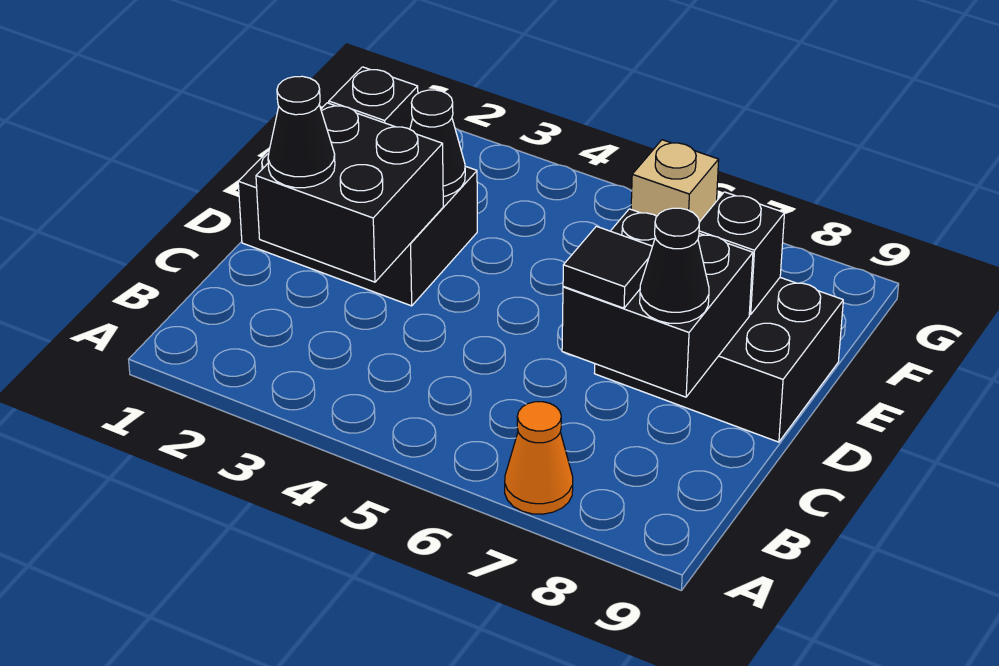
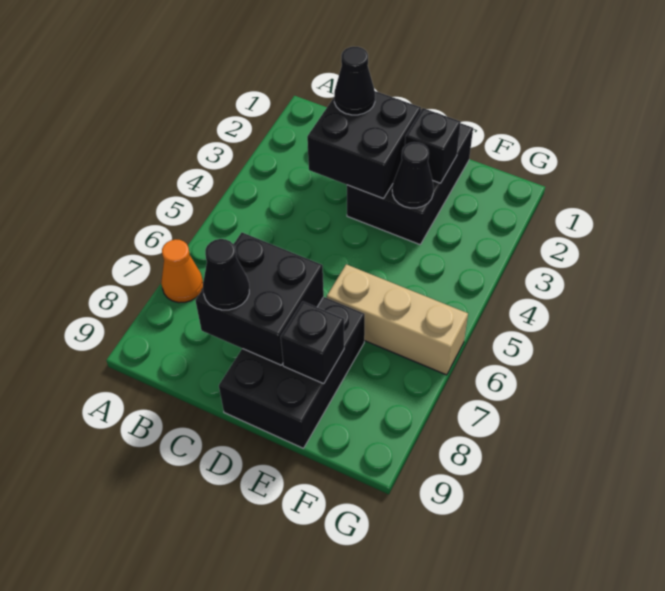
black tile C7 level 3 -> none
tan brick G6 level 1 -> tan brick E6:G6 level 1

